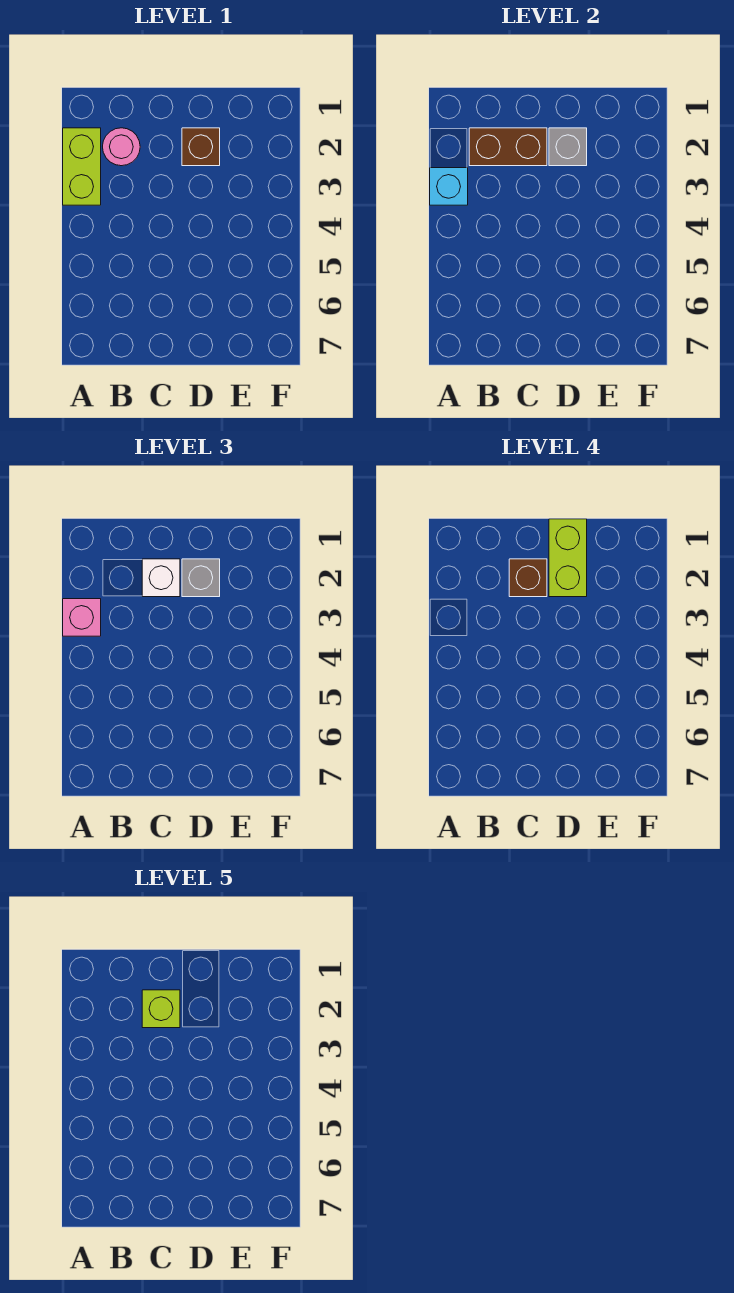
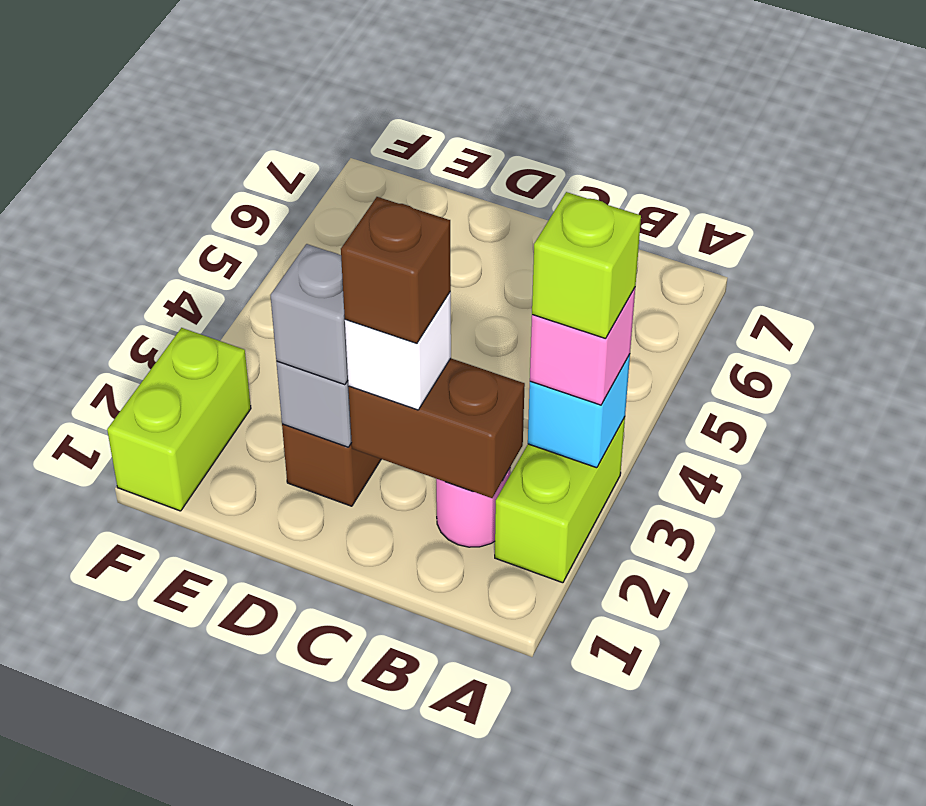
lime brick C2 level 5 -> lime brick A3 level 4
lime brick D1:D2 level 4 -> lime brick F1:F2 level 1

